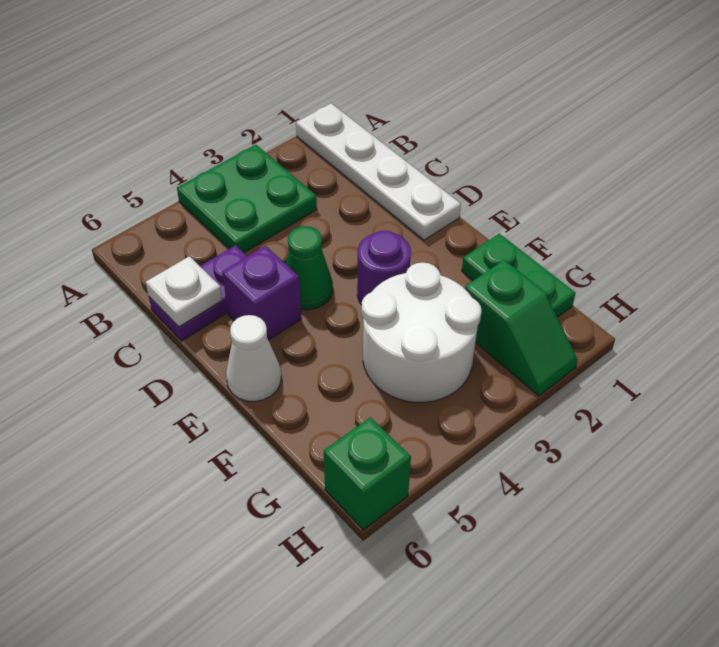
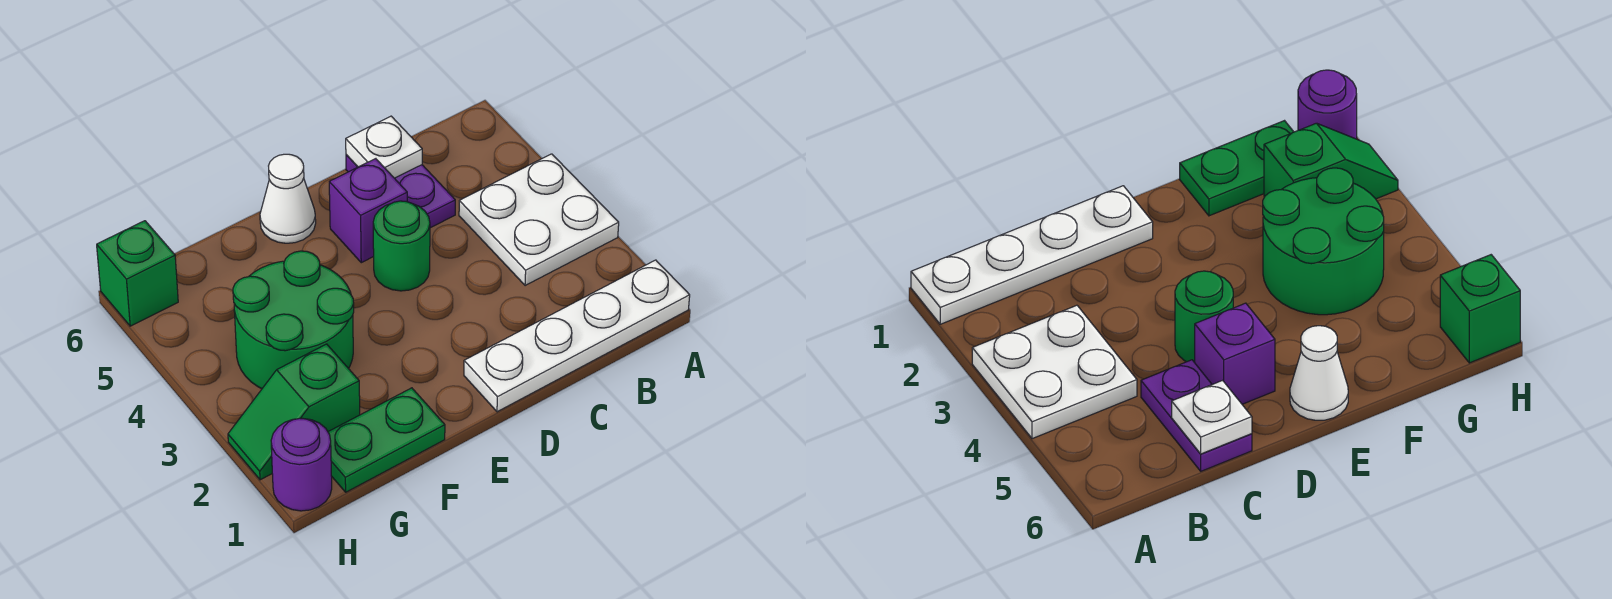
green plate A3:B4 level 1 -> white plate A3:B4 level 1
green cone D4 level 1 -> green round brick D4 level 1
purple round brick E3 level 1 -> purple round brick H1 level 1
white round brick F3:G4 level 1 -> green round brick F3:G4 level 1

